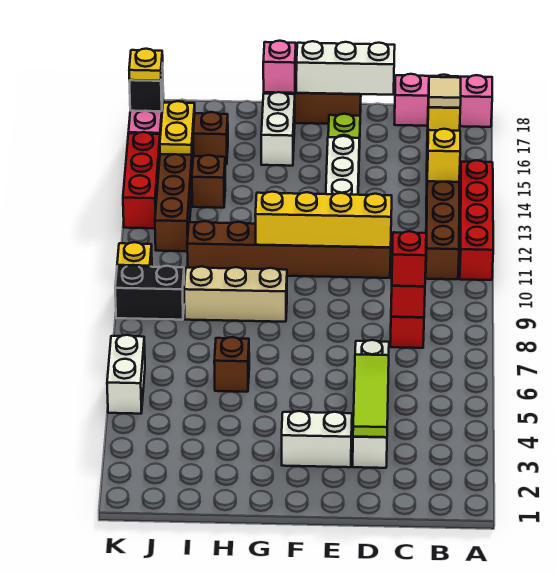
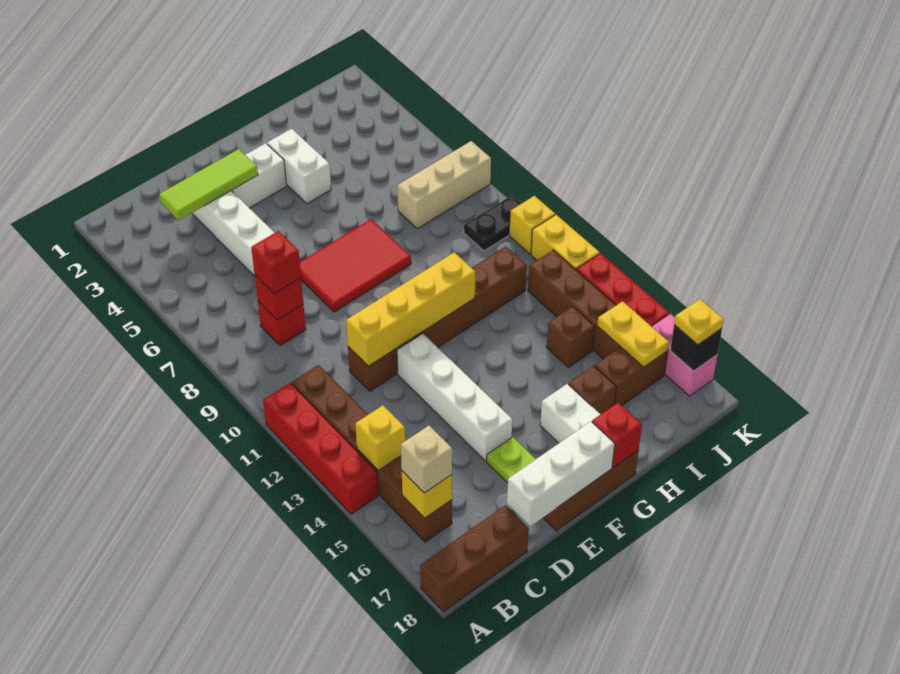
pink brick A18:C18 level 1 -> brown brick A18:C18 level 1
tan tile B16 level 3 -> tan brick B16 level 3
lime tile D3:D5 level 2 -> lime tile C3:E3 level 2
none -> red tile E7:G8 level 1
tan brick G9:I9 level 1 -> tan brick I7:K7 level 1
pink brick G18 level 2 -> red brick G18 level 2
brown brick H6 level 1 -> brown brick H16 level 1
black brick J9:K9 level 1 -> black plate J9:K9 level 1
white brick K5:K6 level 1 -> white brick G3:G4 level 1
none -> yellow brick K11:K12 level 1

